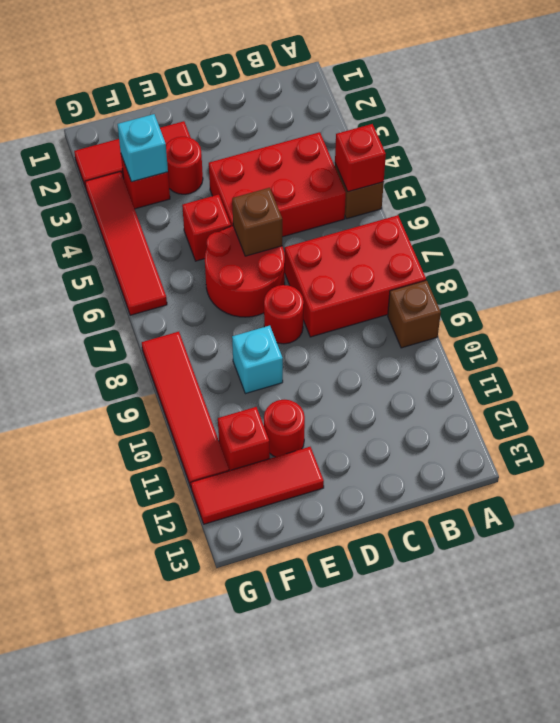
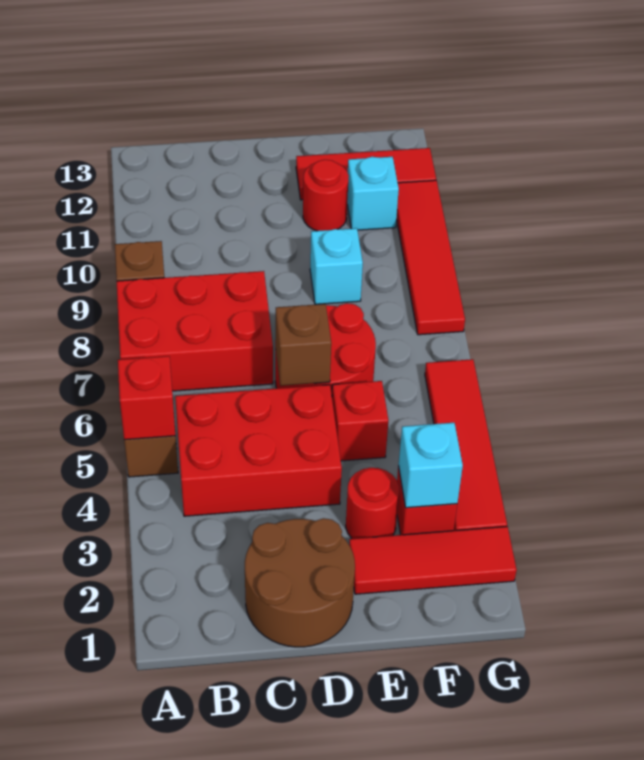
none -> brown round brick C1:D2 level 1
red round brick D8 level 1 -> none
red brick F11 level 1 -> cyan brick F11 level 1

